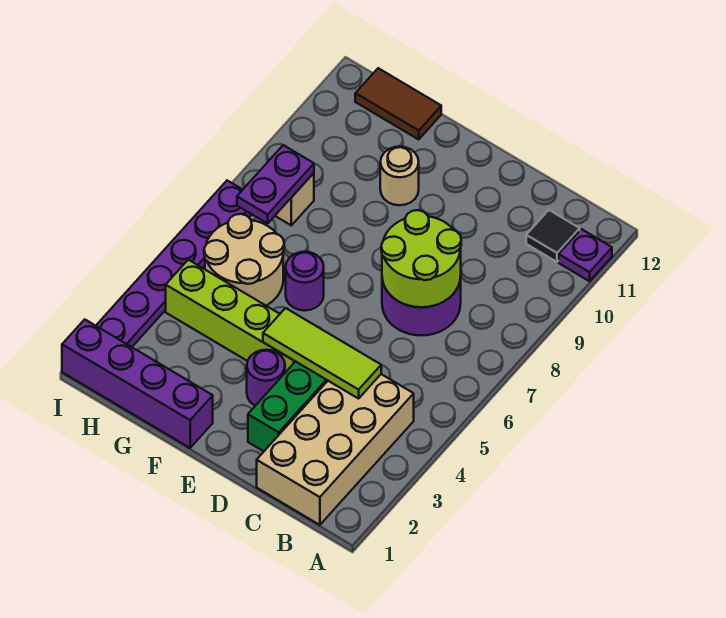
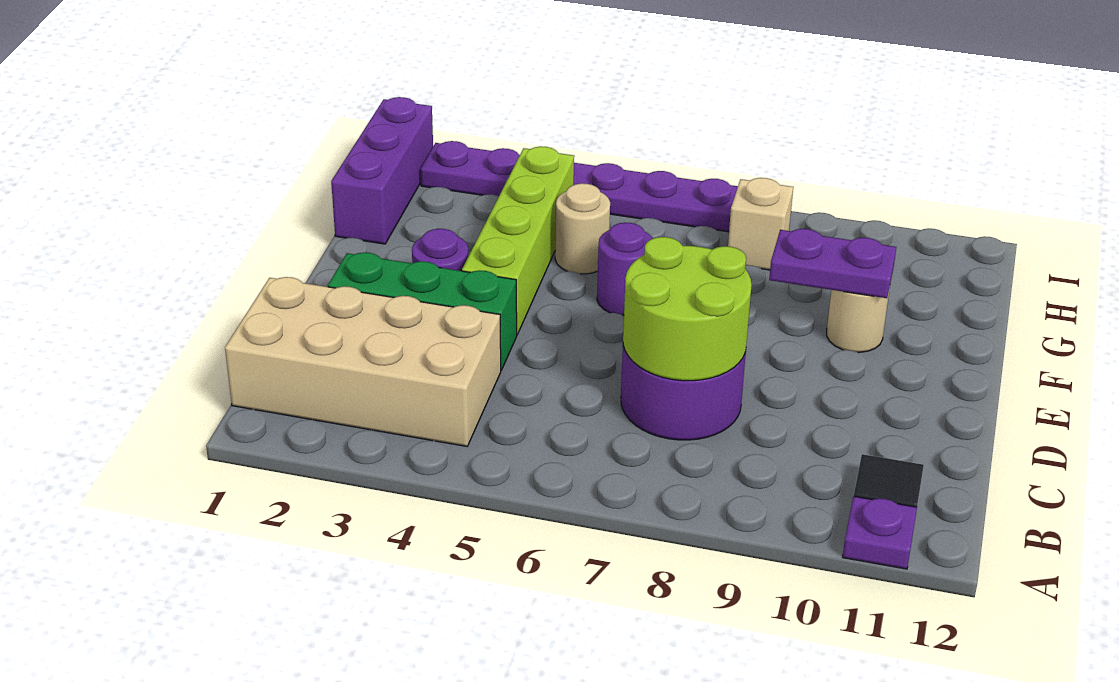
lime tile C4:E4 level 2 -> none
purple brick F1:I1 level 1 -> purple brick G1:I1 level 1
tan round brick G5:H6 level 1 -> tan round brick G5 level 1
brown tile G12:H12 level 1 -> none
purple plate H7:H8 level 2 -> purple plate F9:F10 level 2

